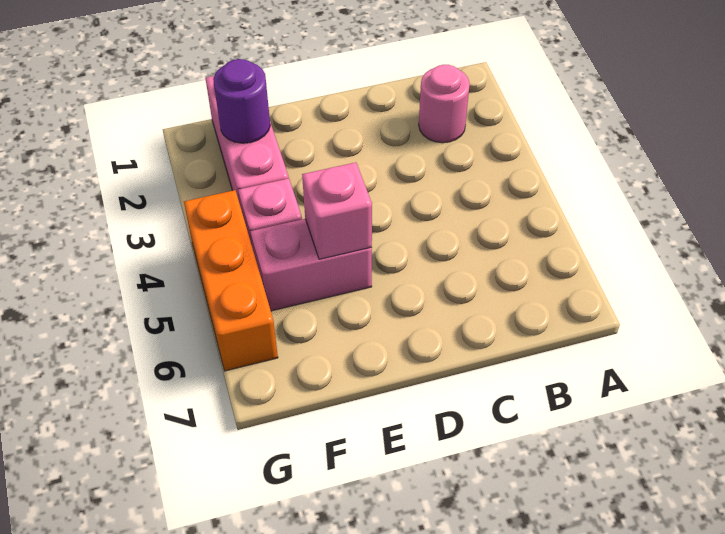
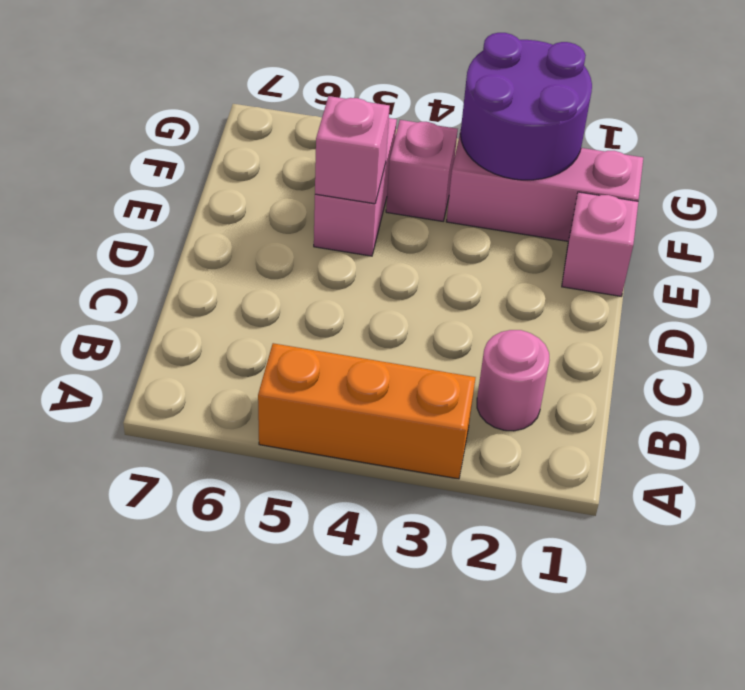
none -> pink brick E1 level 1
purple round brick F2 level 2 -> purple round brick F2:G3 level 2
orange brick G4:G6 level 1 -> orange brick A3:A5 level 1

